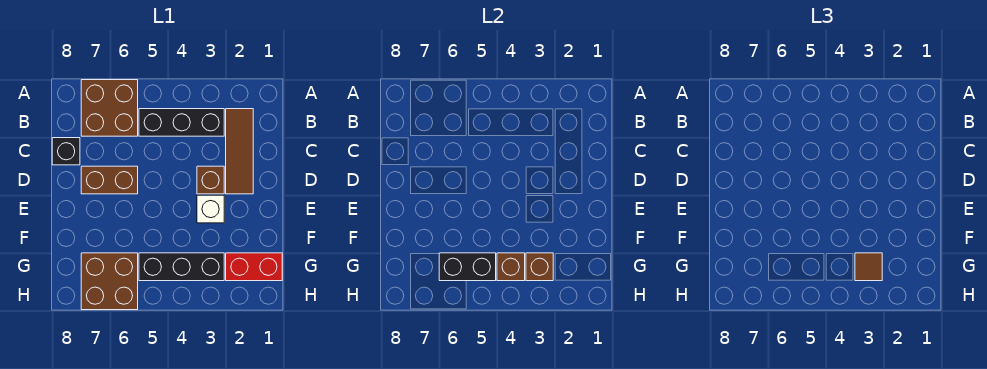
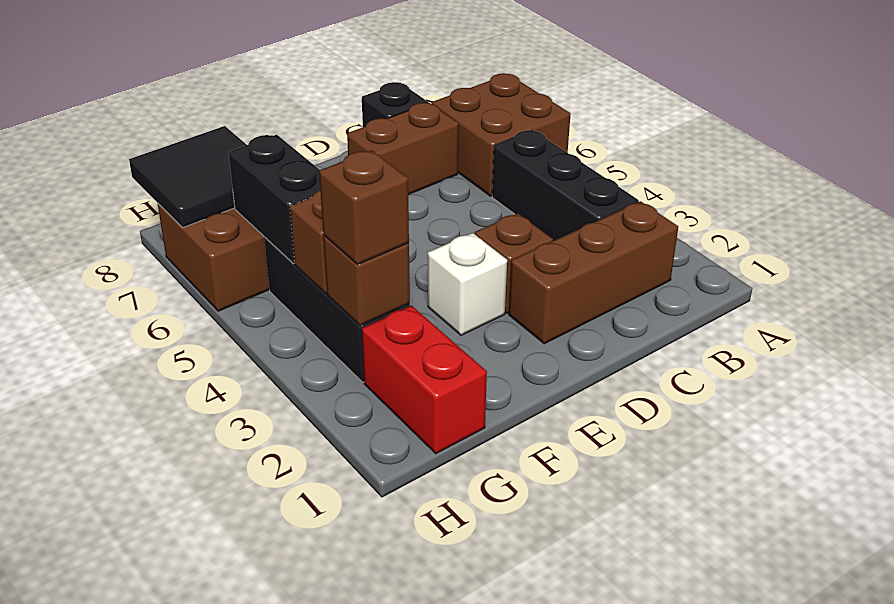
brown tile B2:D2 level 1 -> brown brick B2:D2 level 1
brown brick D6:D7 level 1 -> brown brick C7:D7 level 1
brown tile G3 level 3 -> brown brick G3 level 3
none -> black tile G7:H8 level 2

